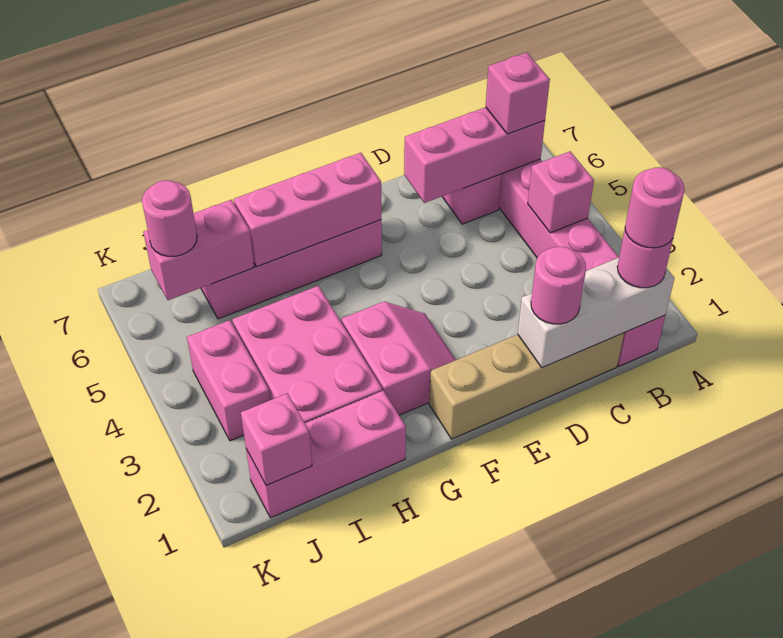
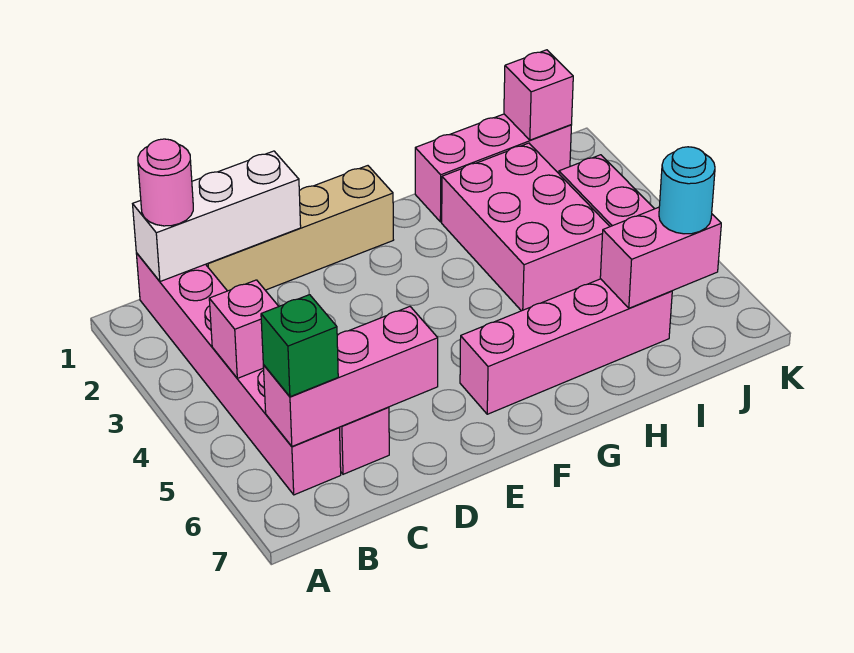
pink round brick B1 level 4 -> none
pink brick B6 level 3 -> green brick B6 level 3
pink round brick D1 level 3 -> none
pink slope F2:G3 level 1 top G -> none
pink brick F6:H6 level 2 -> none
pink round brick J6 level 3 -> cyan round brick J6 level 3

